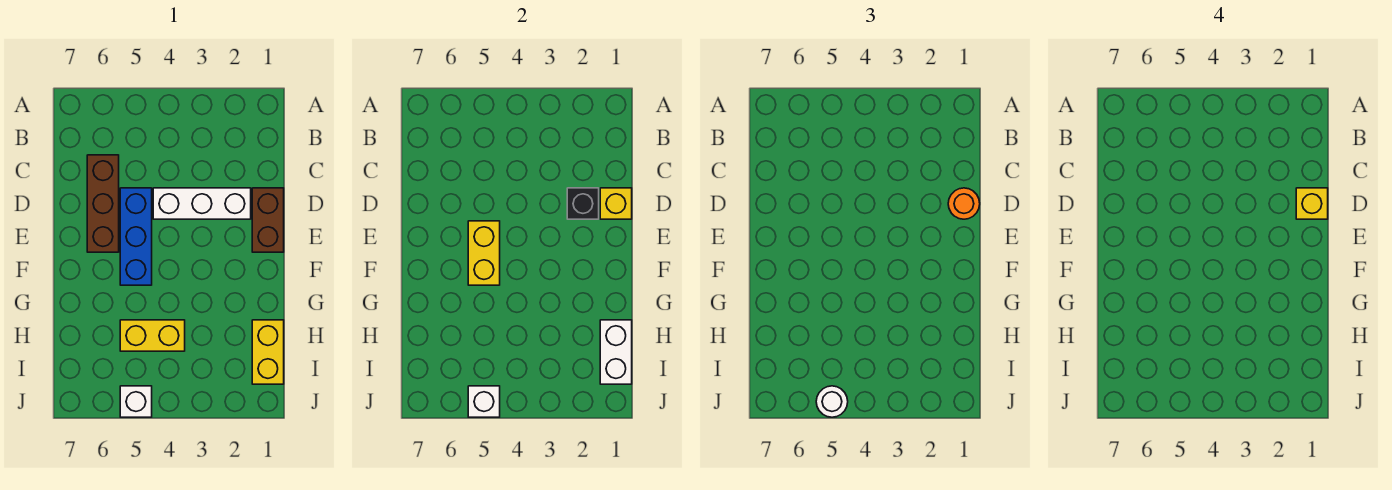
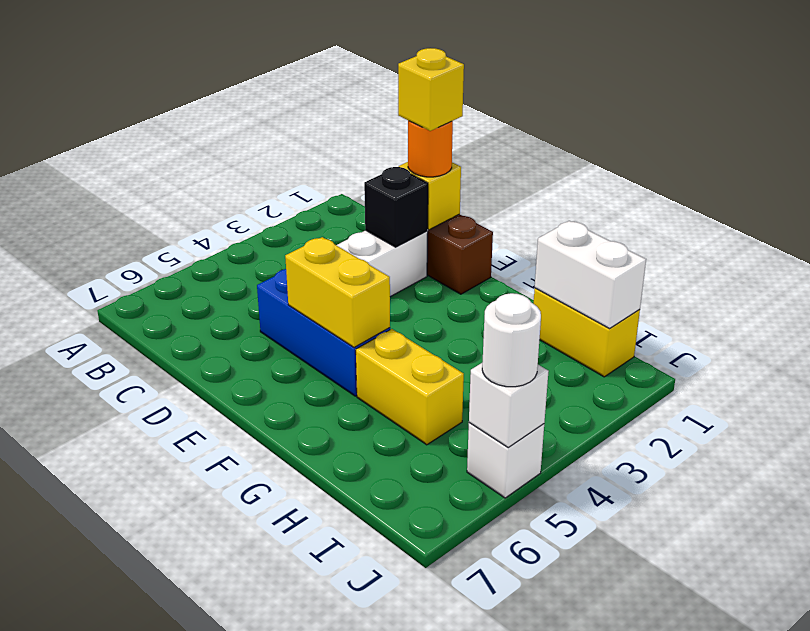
brown brick C6:E6 level 1 -> none
yellow brick H4:H5 level 1 -> yellow brick G5:H5 level 1

